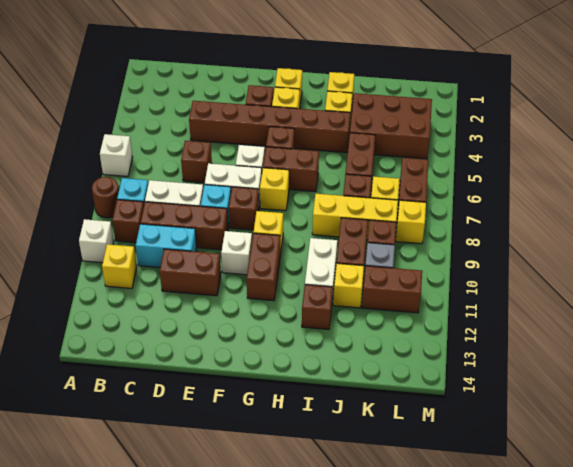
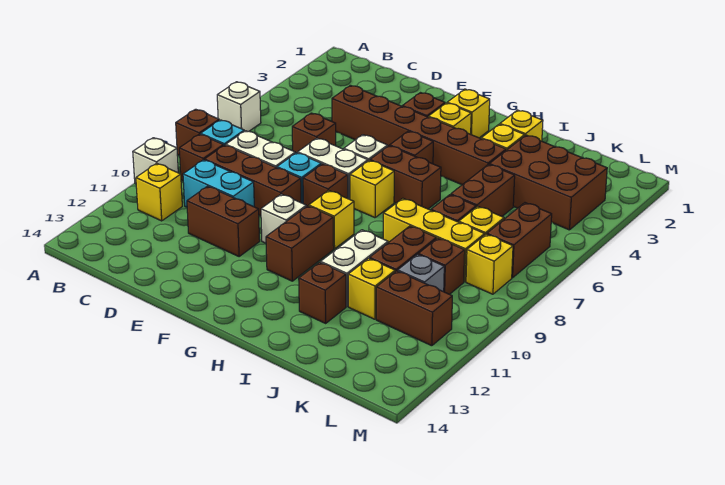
brown round brick A8 level 1 -> brown brick A8 level 1

